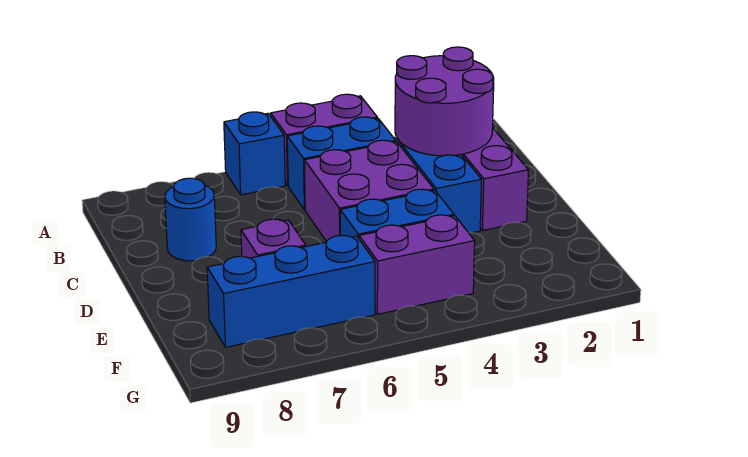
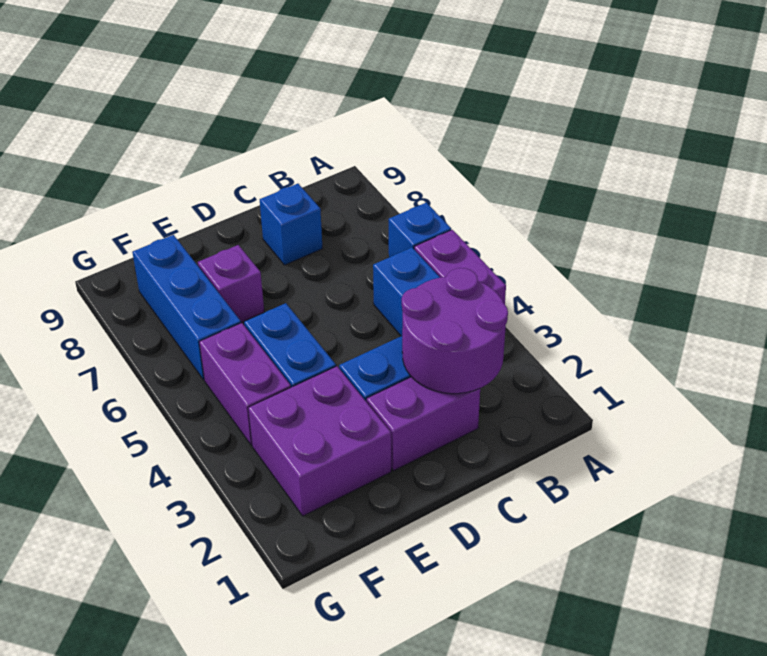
purple brick C4:D5 level 1 -> purple brick E2:F3 level 1
blue round brick C8 level 1 -> blue brick C8 level 1

